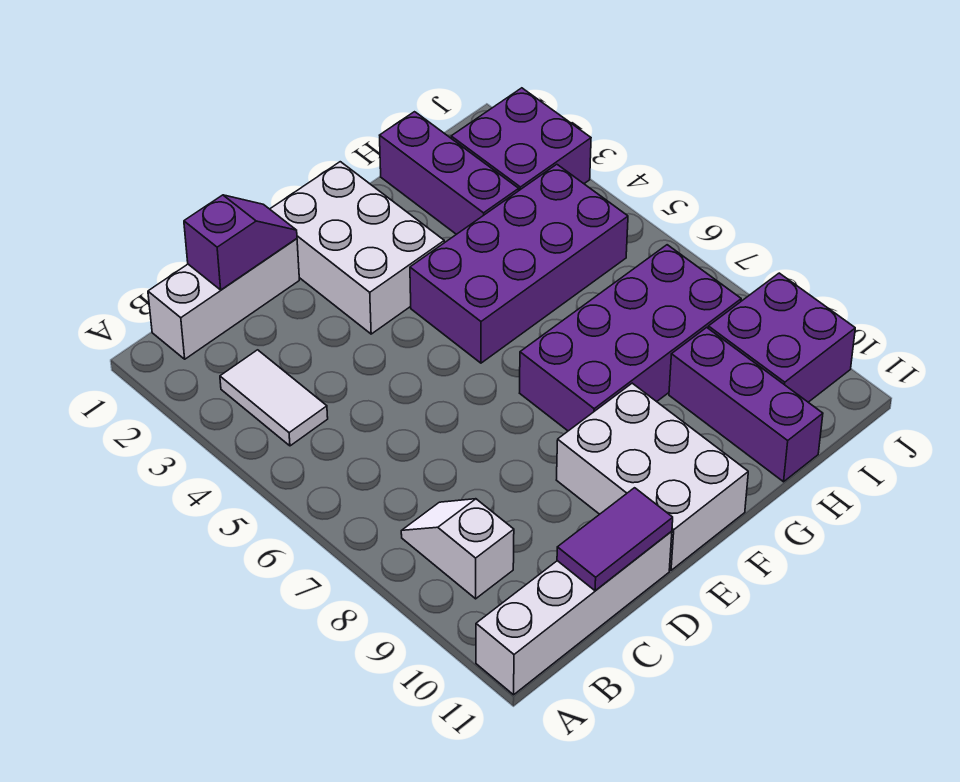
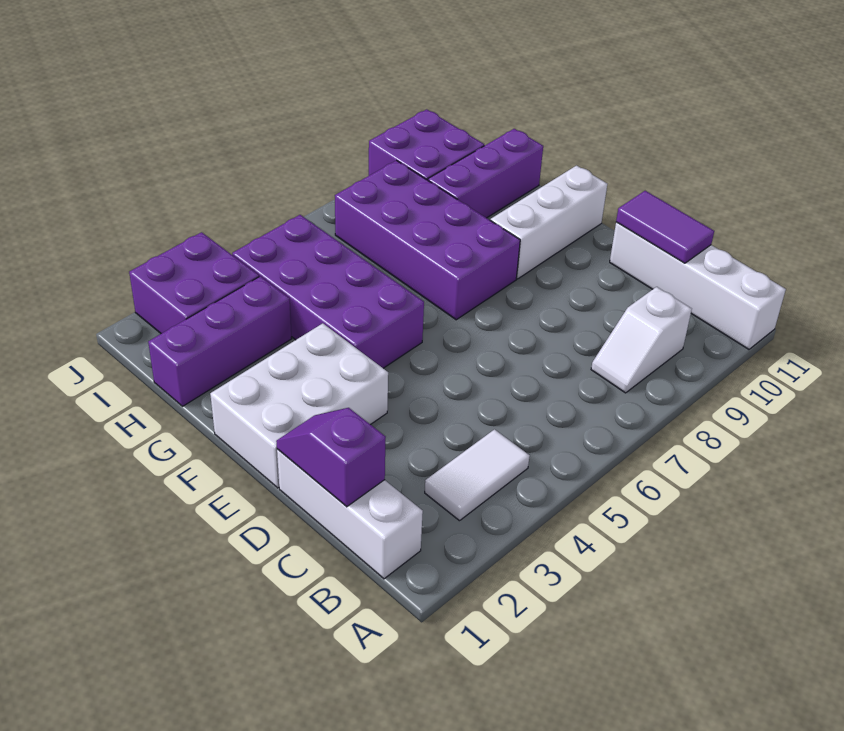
white brick E9:F11 level 1 -> white brick F9:F11 level 1

